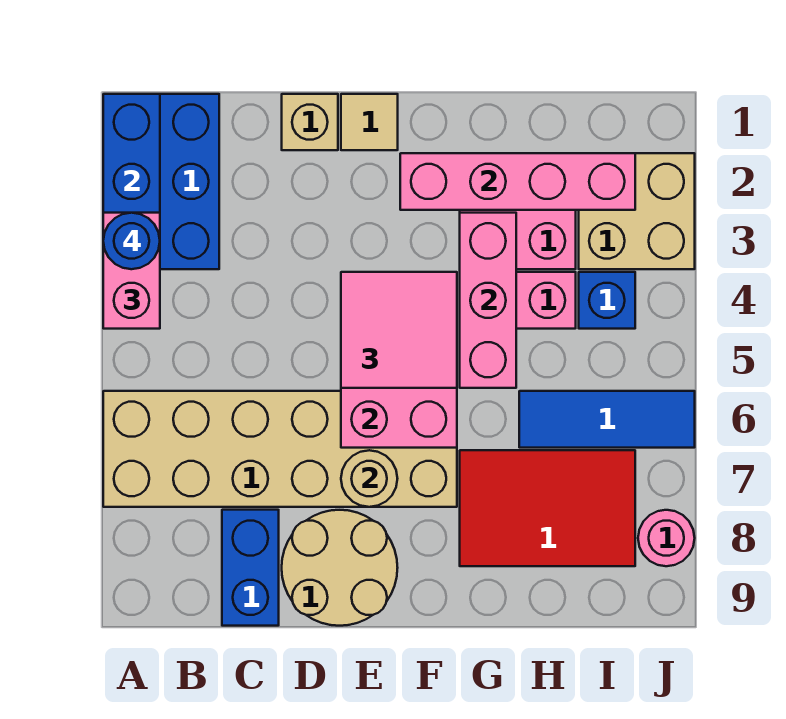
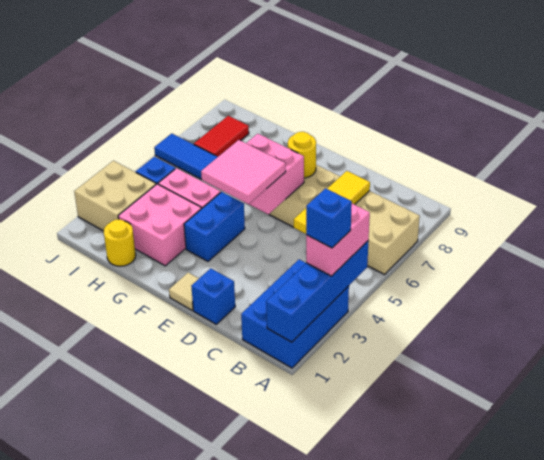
blue round brick A3 level 4 -> blue brick A3 level 4
none -> yellow tile C5:C7 level 2
blue brick C8:C9 level 1 -> blue brick F3:F4 level 1
tan brick D1 level 1 -> blue brick D1 level 1
tan round brick D8:E9 level 1 -> none
tan round brick E7 level 2 -> yellow round brick E7 level 2
pink brick F2:I2 level 2 -> none
pink brick G3:G5 level 2 -> none
red tile G7:I8 level 1 -> red tile I7:I8 level 1
none -> yellow round brick H1 level 1
pink round brick J8 level 1 -> none

